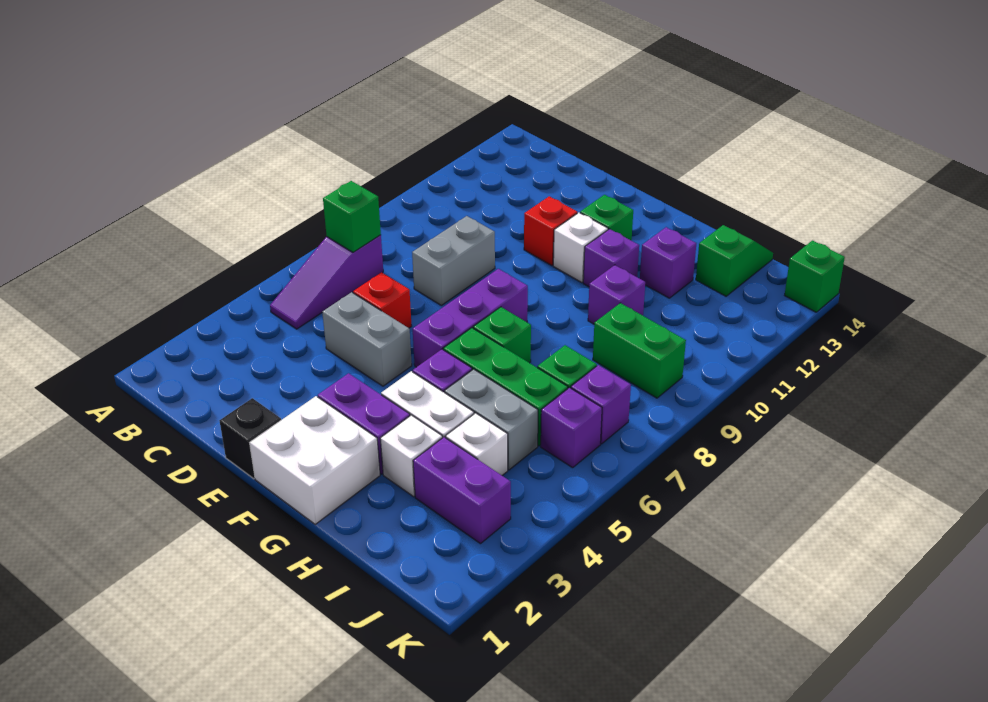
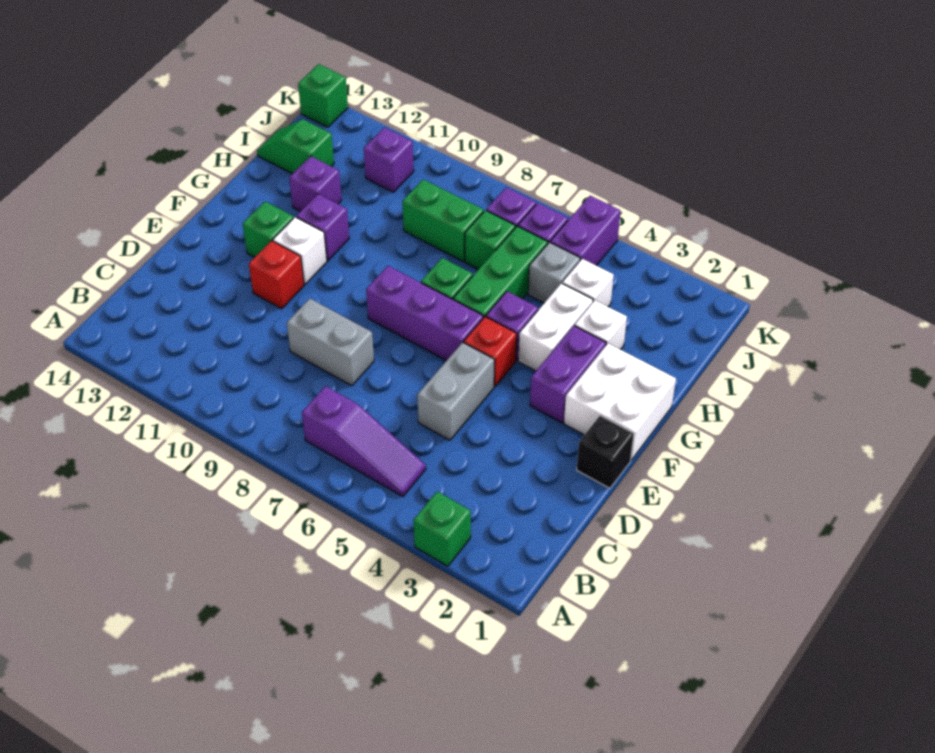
green brick B7 level 2 -> green brick A3 level 1
red brick D6 level 1 -> red brick F5 level 1
grey brick H5:I5 level 1 -> grey brick I5 level 1
purple brick H10 level 1 -> purple brick J11 level 1
purple brick I3:J3 level 1 -> purple brick J5:K5 level 1
green brick I9:J9 level 1 -> green brick I8:I9 level 1

